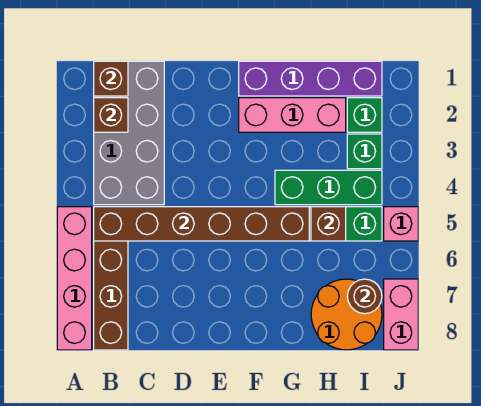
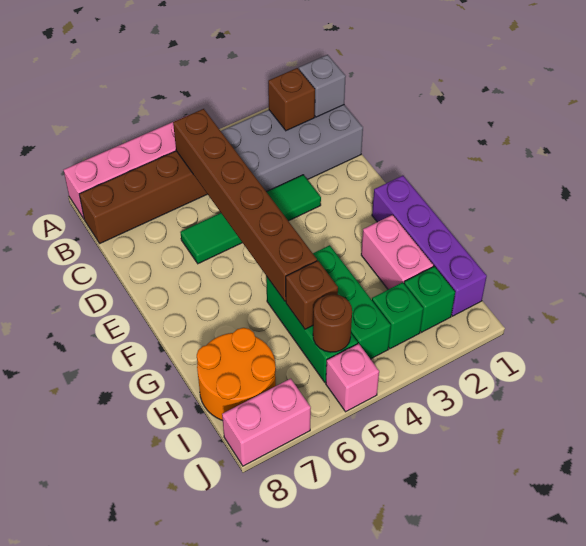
brown brick B1 level 2 -> grey brick B1 level 2
none -> green tile D3:D6 level 1
pink brick F2:H2 level 1 -> pink brick G2:H2 level 1
brown round brick I7 level 2 -> brown round brick I5 level 2

